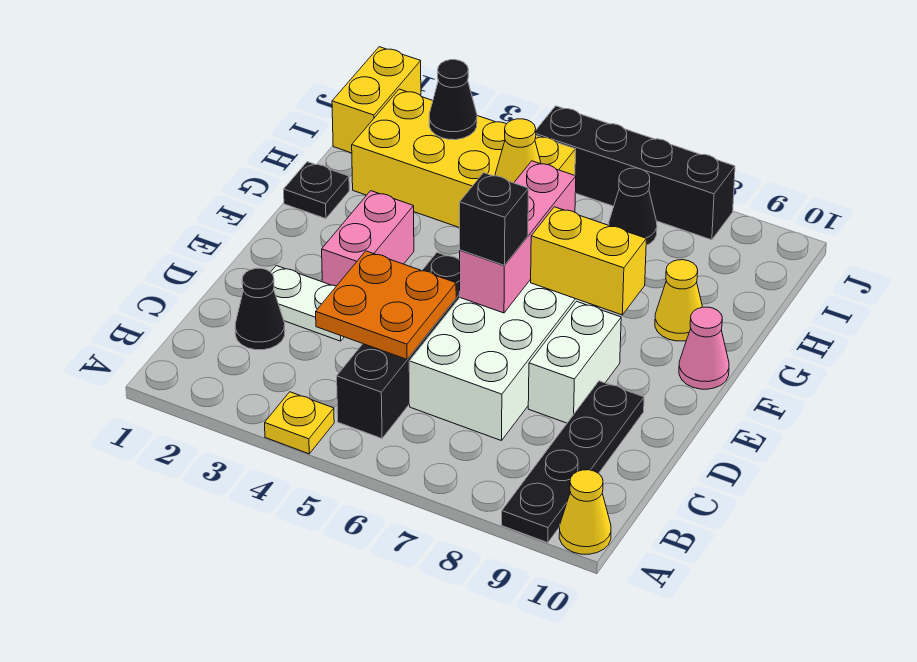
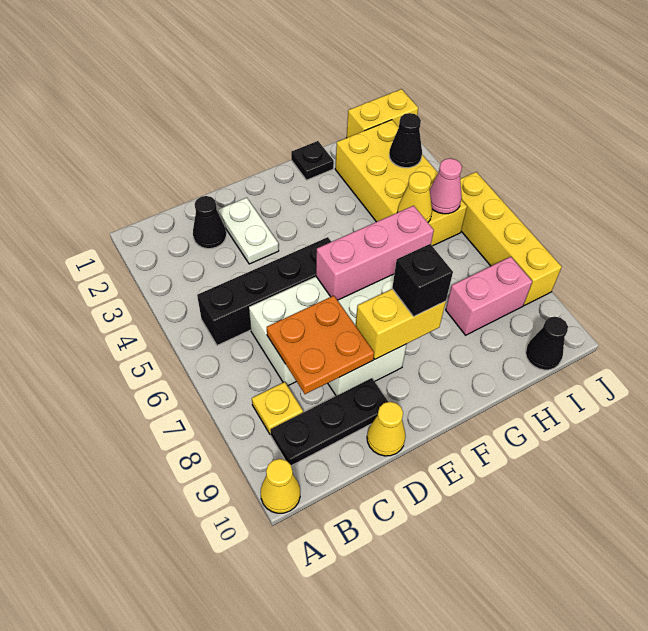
yellow plate A4 level 1 -> yellow plate B8 level 1
black plate A9:D9 level 1 -> black plate B9:D9 level 1
orange plate C4:D5 level 2 -> orange plate C7:D8 level 2
pink brick E3:F3 level 1 -> pink brick H8:I8 level 1
black brick E6 level 3 -> black brick F8 level 3
yellow brick F7:F8 level 2 -> yellow brick E8:F8 level 2
pink cone F10 level 1 -> pink cone I5 level 2
yellow cone G9 level 1 -> yellow cone D10 level 1
black cone I7 level 1 -> black cone I10 level 1
black brick J5:J8 level 1 -> yellow brick J5:J8 level 1

